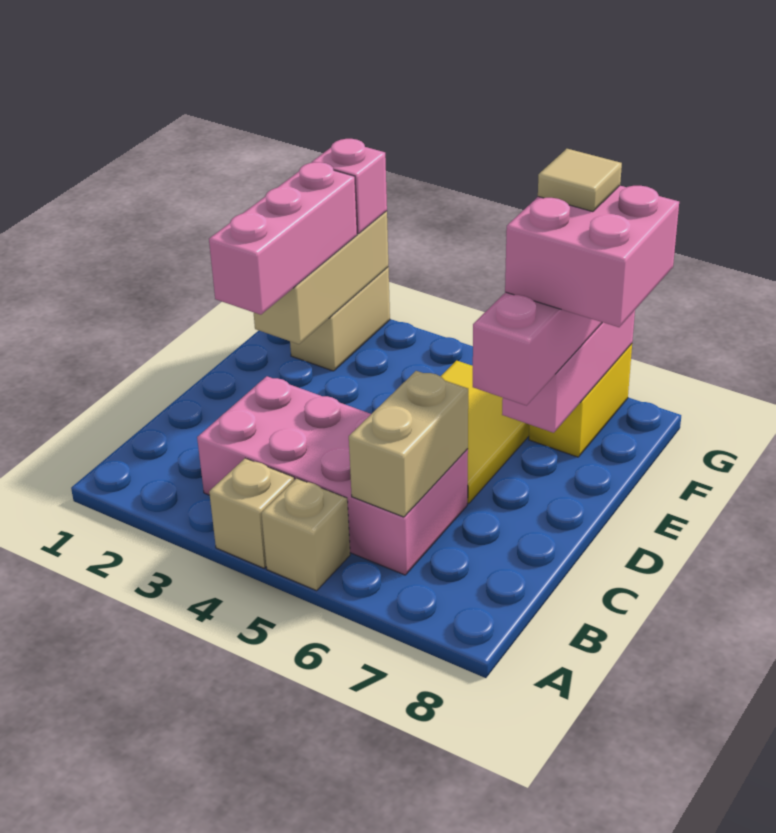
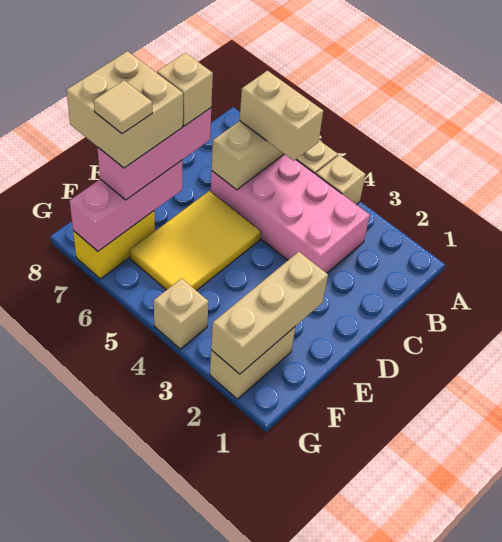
none -> tan brick B5:B6 level 3
pink brick D2:F2 level 3 -> none
none -> tan brick D7 level 4
pink brick E7:F8 level 4 -> tan brick E7:F8 level 4
pink brick G2 level 3 -> none
none -> tan brick G4 level 1

